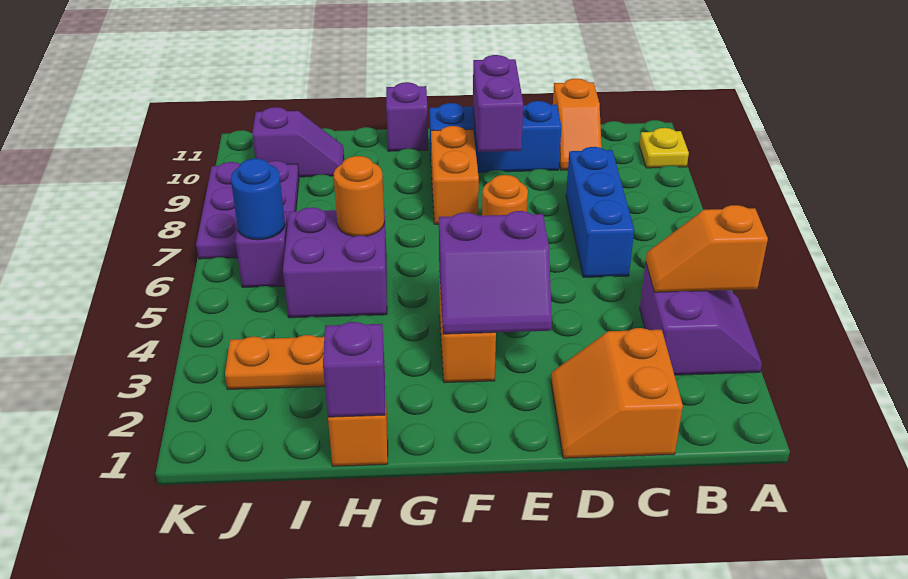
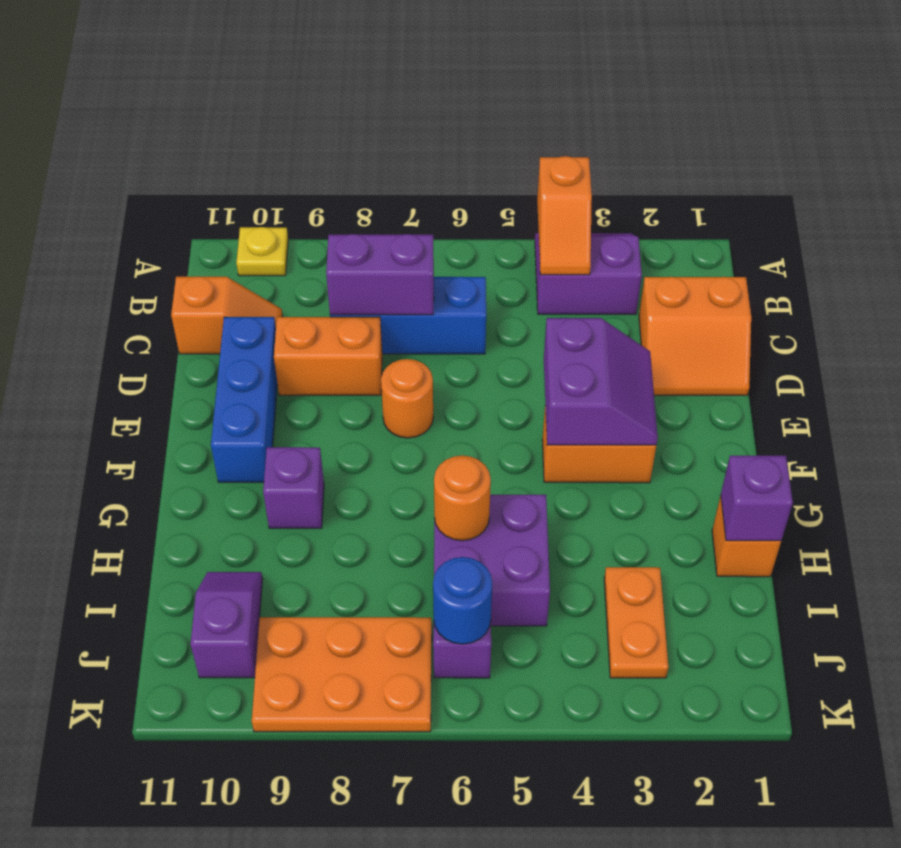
purple brick E9:E10 level 2 -> purple brick C7:C8 level 2
orange brick F8:F9 level 1 -> orange brick D8:D9 level 1
purple brick G11 level 1 -> purple brick G9 level 1
purple plate J7:K9 level 1 -> orange plate J7:K9 level 1

